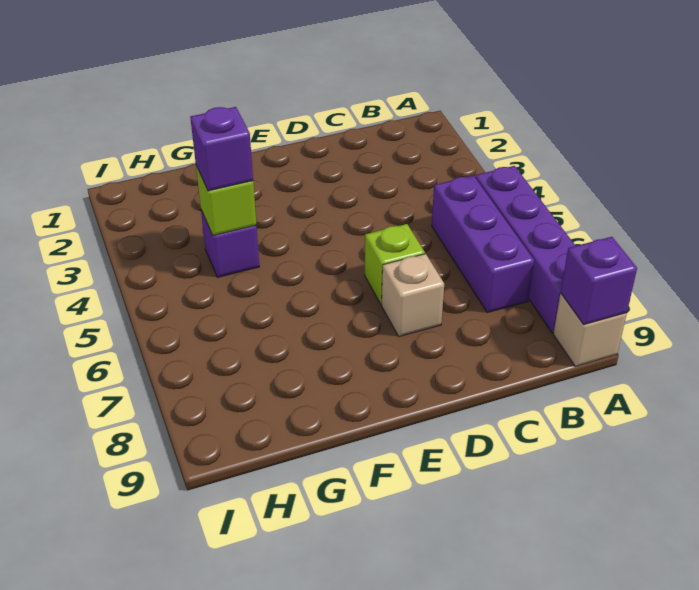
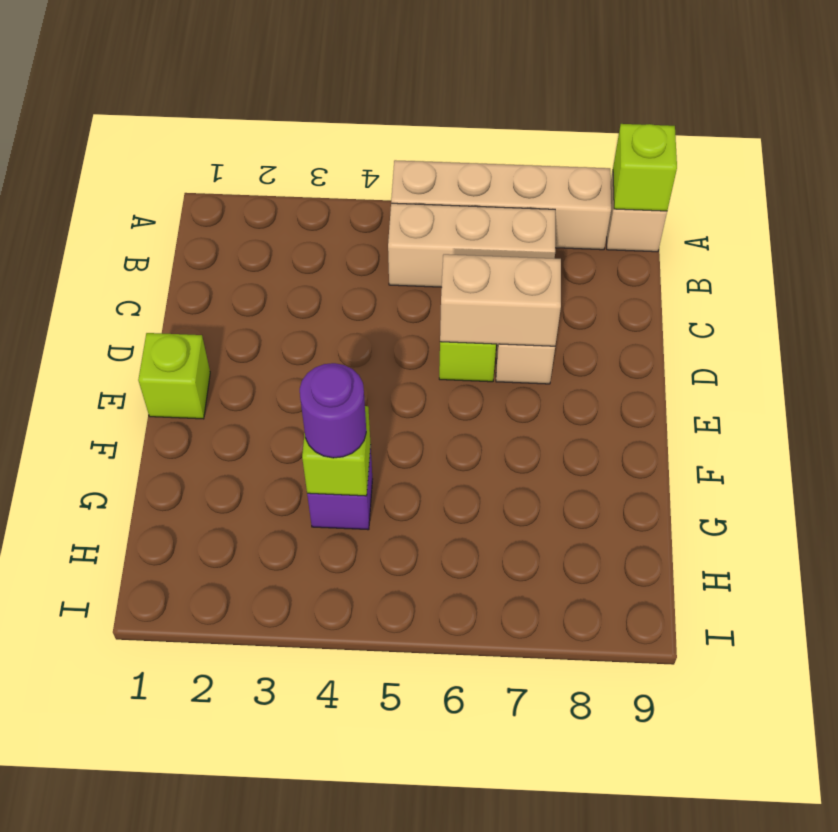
purple brick A5:A8 level 1 -> tan brick A5:A8 level 1
purple brick A9 level 2 -> lime brick A9 level 2
purple brick B5:B7 level 1 -> tan brick B5:B7 level 1
none -> tan brick D6:D7 level 2
none -> lime brick E1 level 1
purple brick G4 level 3 -> purple round brick G4 level 3

